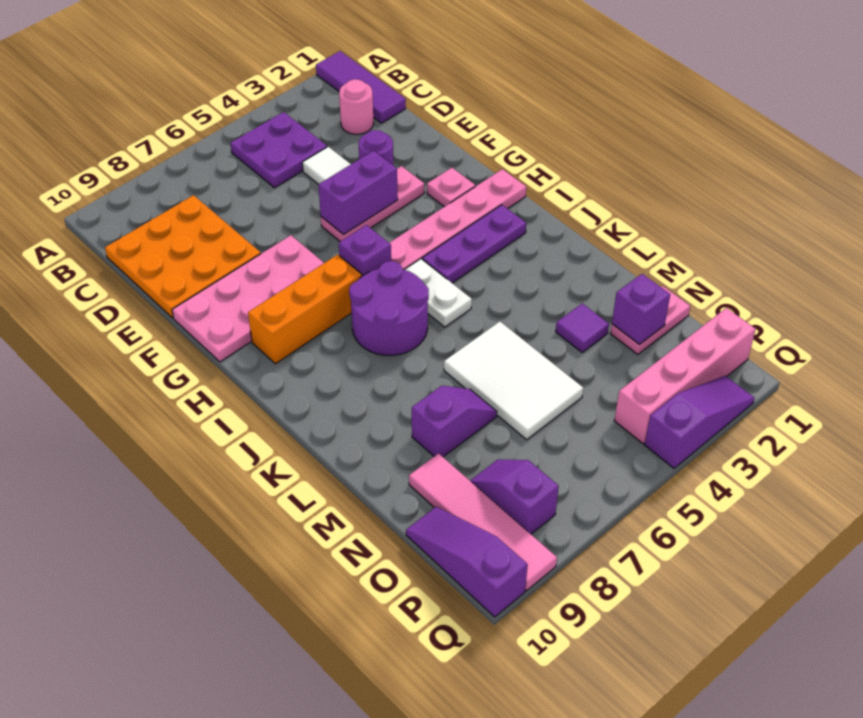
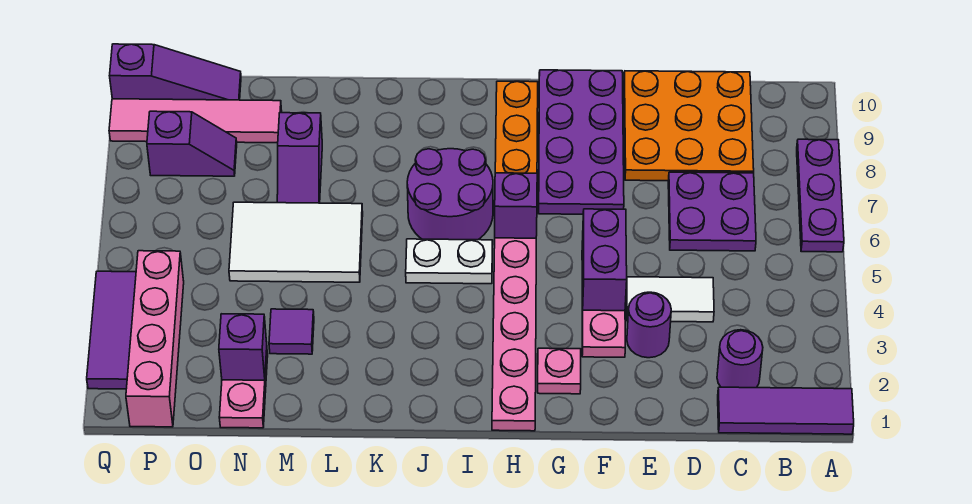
purple plate B4:C5 level 1 -> purple plate C6:D7 level 1
pink round brick C2 level 1 -> purple round brick C2 level 1
pink plate F7:G10 level 1 -> purple plate F7:G10 level 1
purple plate I2:I4 level 1 -> purple plate A6:A8 level 1
purple slope Q2:Q4 level 1 top 4 -> purple tile Q2:Q4 level 1

